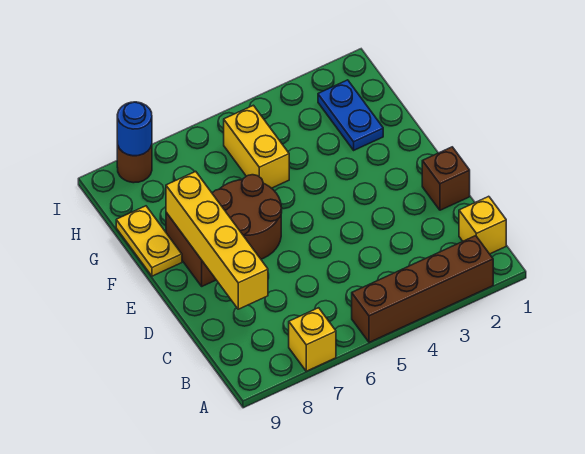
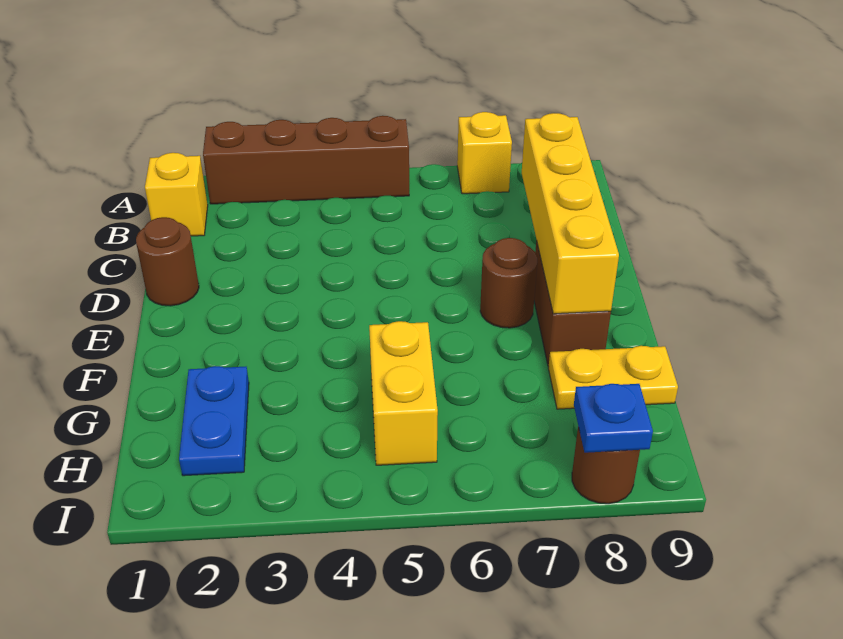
brown brick D1 level 1 -> brown round brick D1 level 1
brown round brick E6:F7 level 1 -> brown round brick E7 level 1
yellow plate F9:G9 level 1 -> yellow plate G8:G9 level 1
blue round brick I8 level 2 -> blue plate I8 level 2

